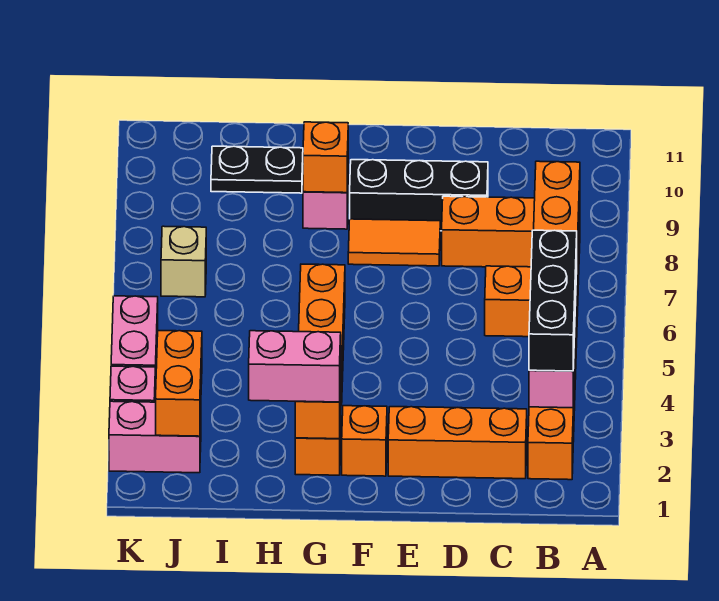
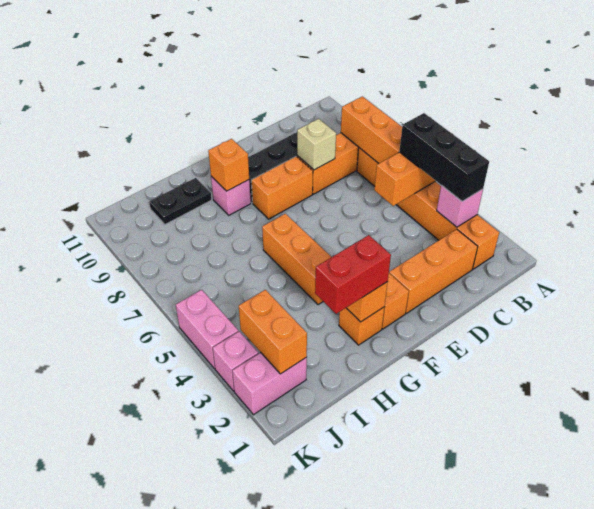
orange tile E8:F8 level 1 -> orange brick E8:F8 level 1
pink brick G2:H2 level 3 -> red brick G2:H2 level 3
tan brick J7 level 1 -> tan brick D8 level 2

